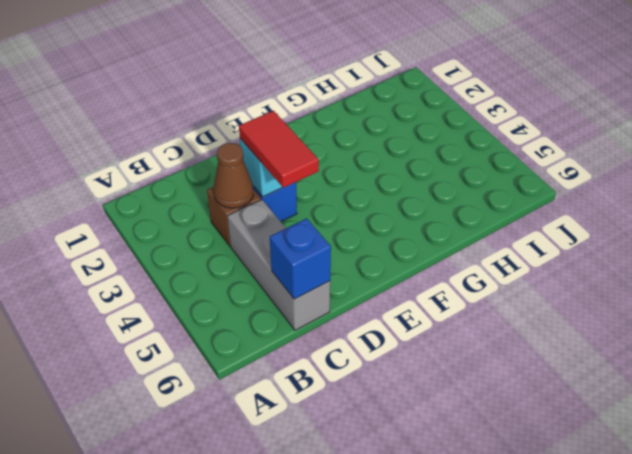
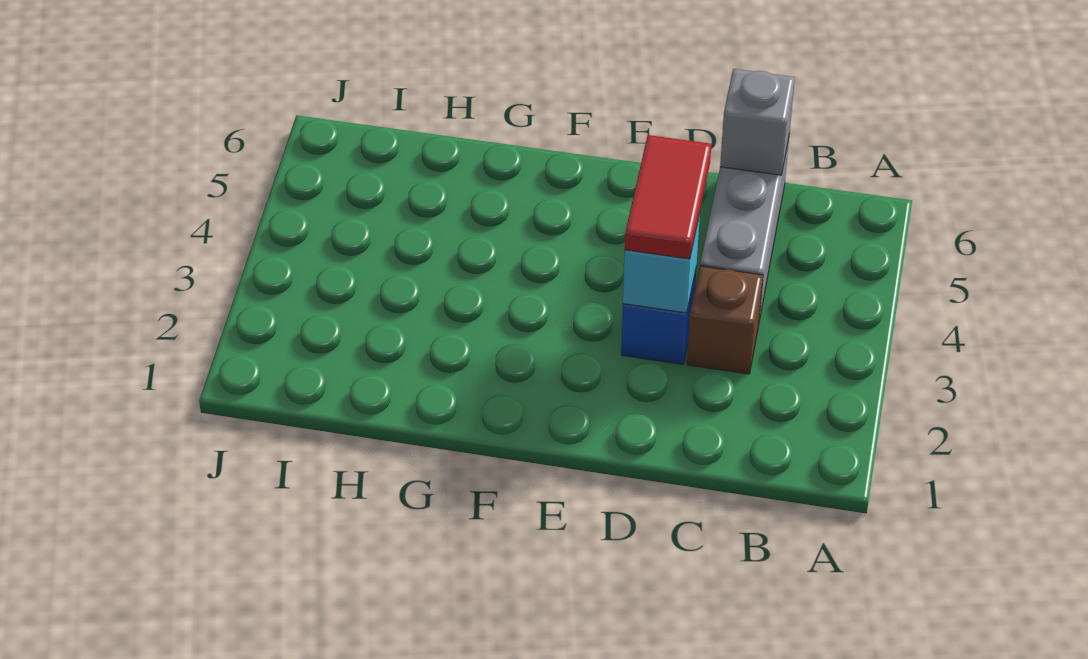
brown cone C3 level 2 -> none
blue brick C6 level 2 -> grey brick C6 level 2

